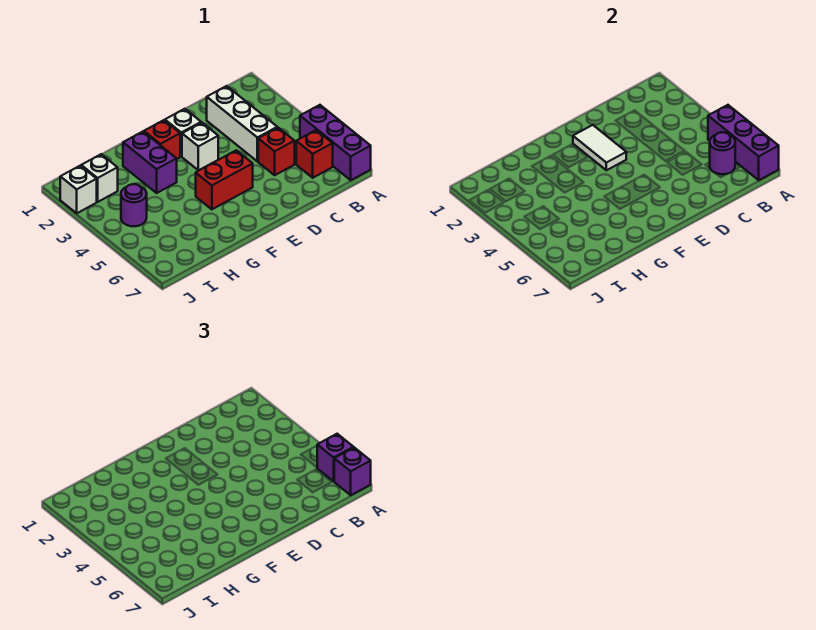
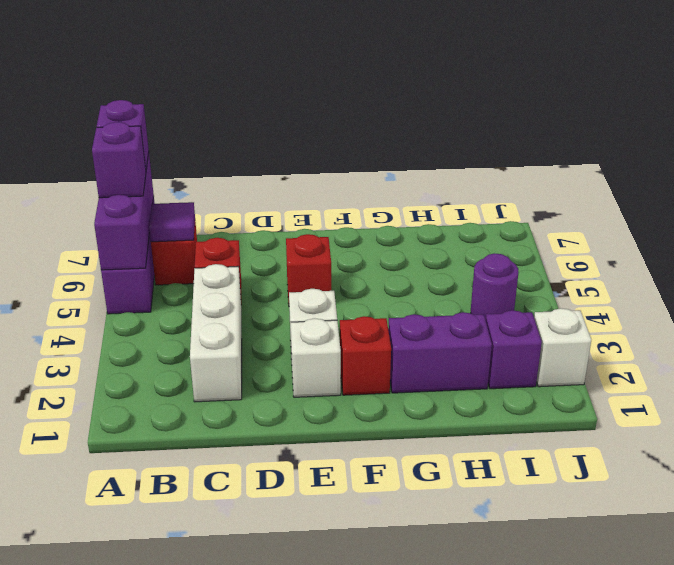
purple round brick B6 level 2 -> purple tile B6 level 2
white tile E2:E3 level 2 -> none
red brick E5:F5 level 1 -> red brick E5 level 1
purple brick G2:G3 level 1 -> purple brick G2:H2 level 1
white brick I2 level 1 -> purple brick I2 level 1

